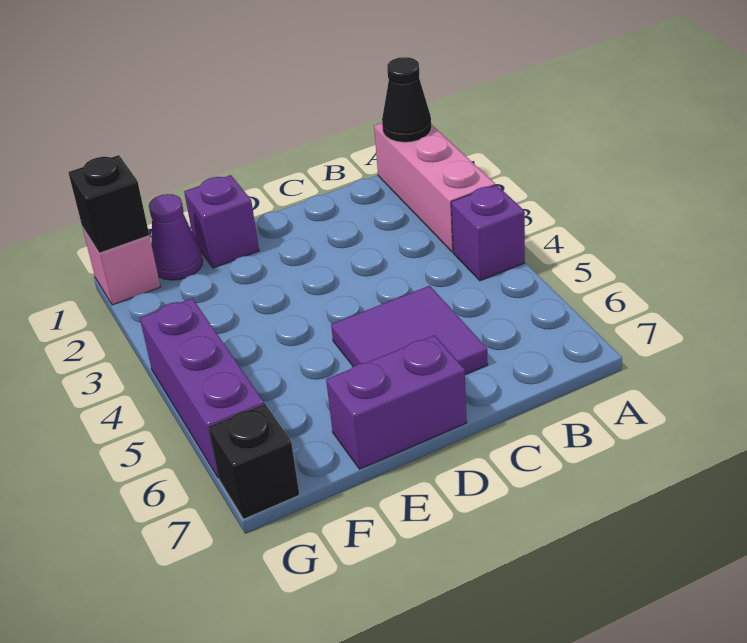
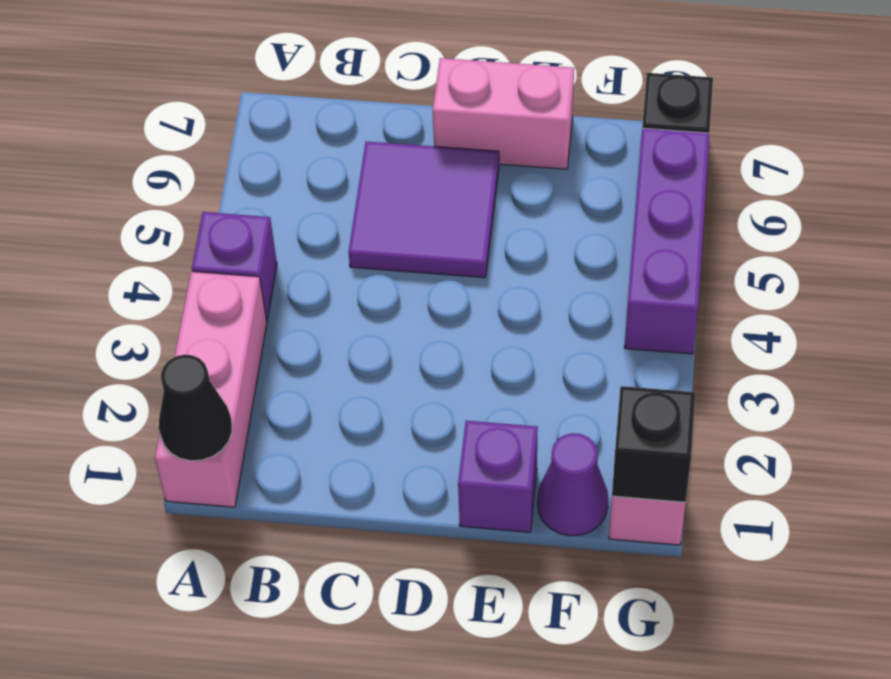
purple brick D7:E7 level 1 -> pink brick D7:E7 level 1

